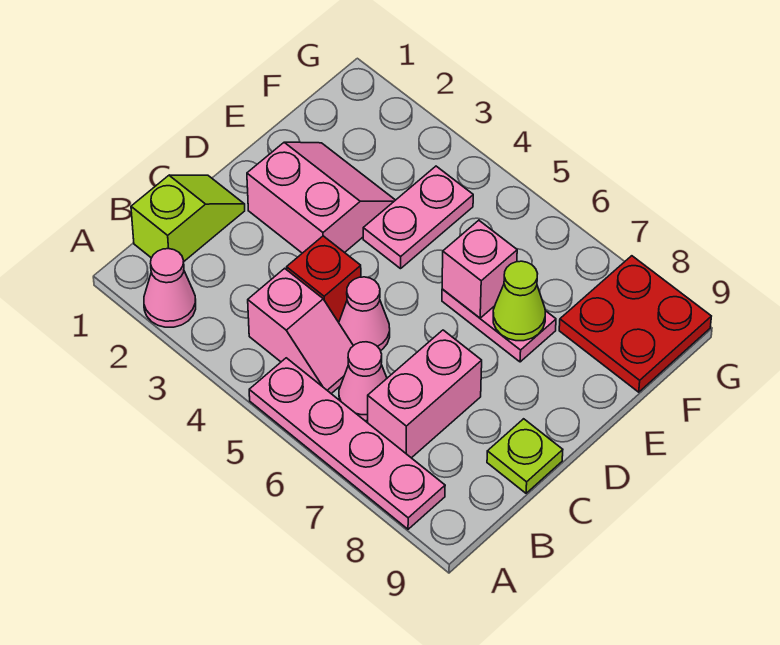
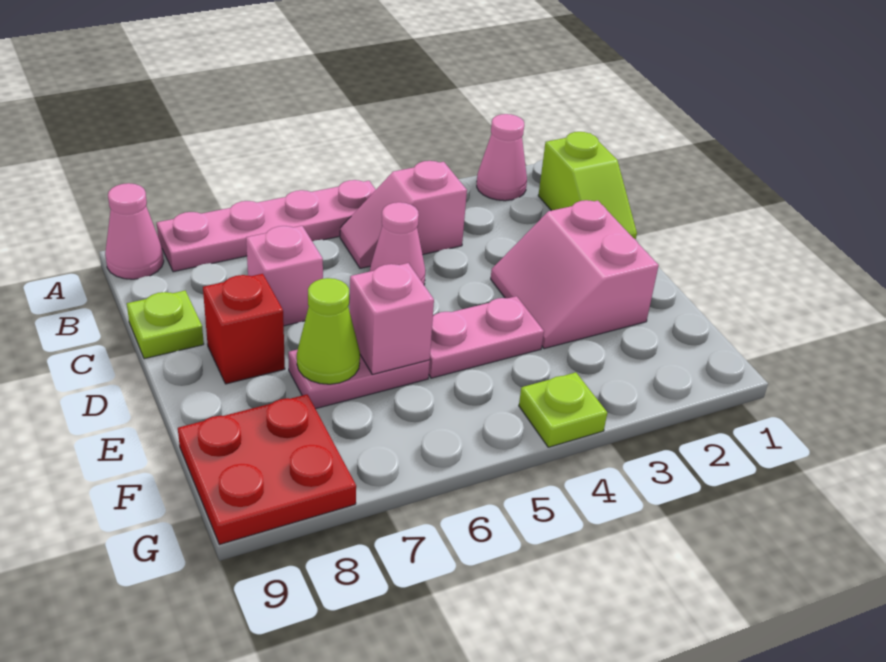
pink cone B6 level 1 -> pink cone A9 level 1
pink brick B7:C7 level 1 -> pink brick C7 level 1
red brick C4 level 1 -> red brick D8 level 1
pink slope D2:E3 level 1 top D -> pink slope D2:E3 level 1 top 2
pink plate E4:F4 level 1 -> pink plate E4:E5 level 1
none -> lime plate G4 level 1

